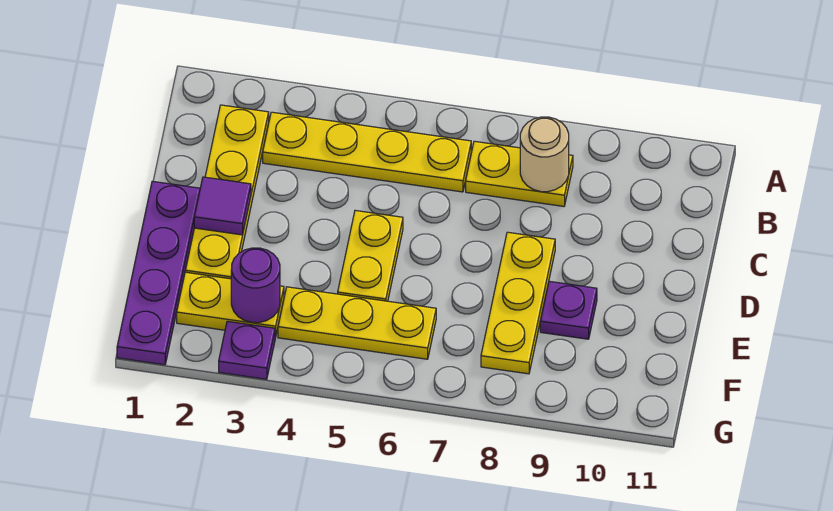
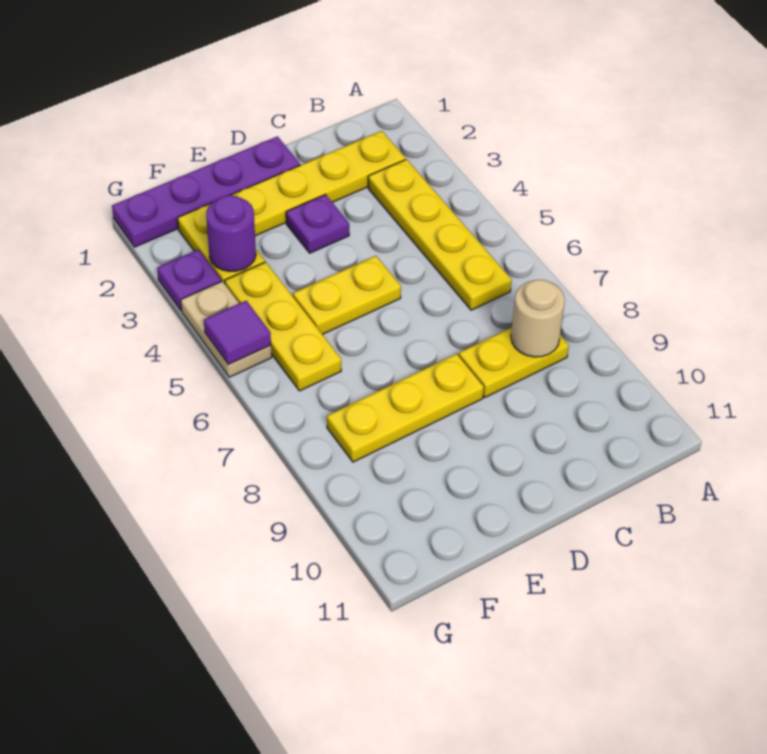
yellow plate B7:B8 level 1 -> yellow plate B8:C8 level 1
purple tile D2 level 2 -> purple tile G5 level 2
purple plate E9 level 1 -> purple plate D3 level 1
none -> tan plate G4:G5 level 1

